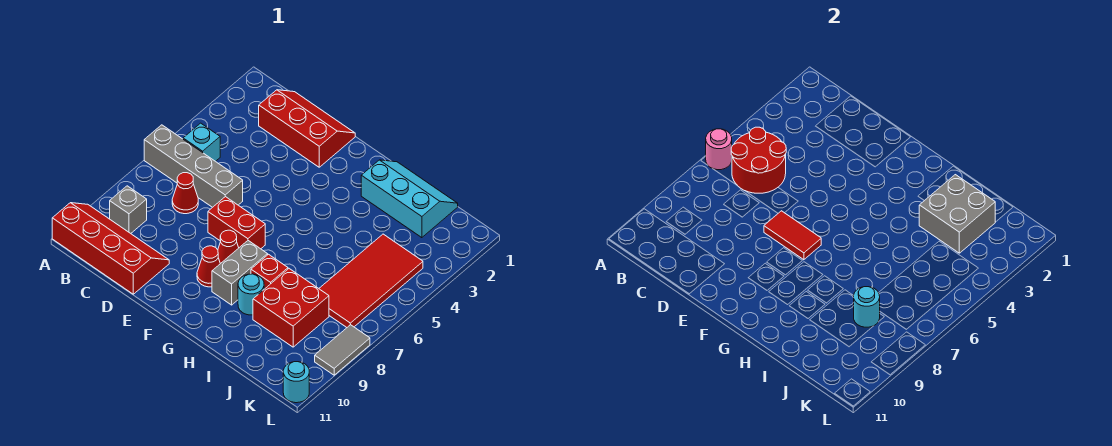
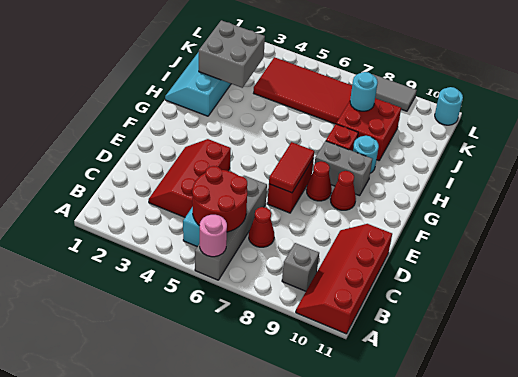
red slope C1:E2 level 1 top 2 -> red slope C3:E4 level 1 top 4

